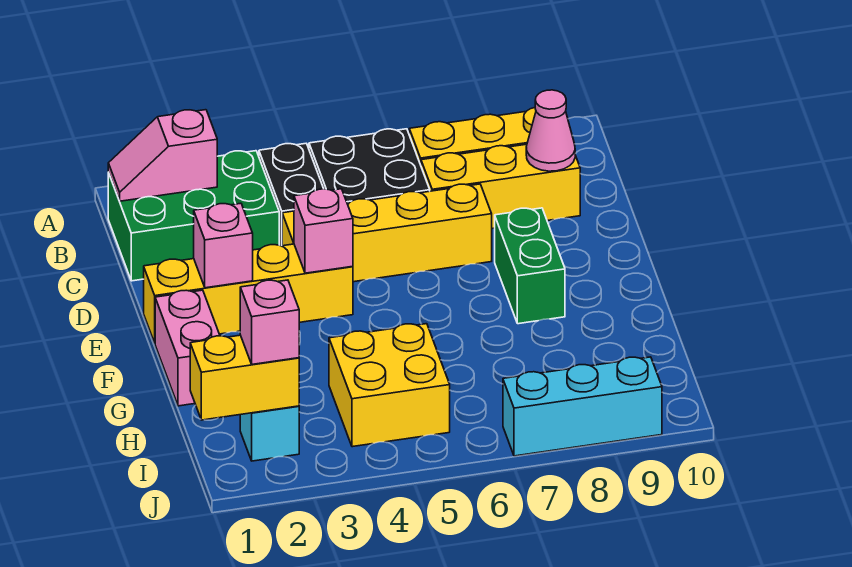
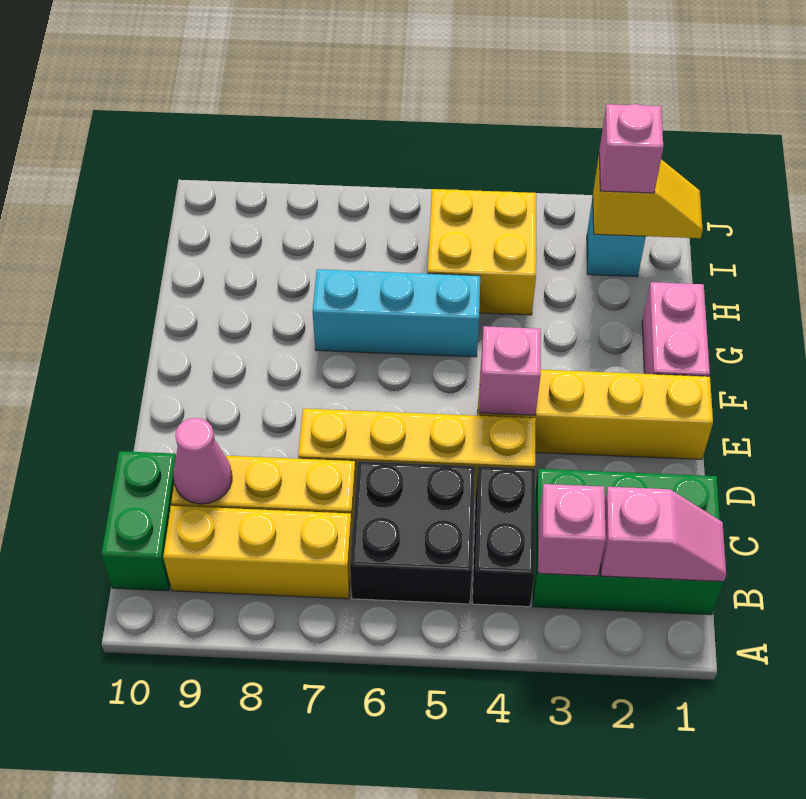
pink brick E2 level 2 -> pink brick B3 level 2
green brick E8:F8 level 1 -> green brick B10:C10 level 1
yellow brick I1:I2 level 2 -> yellow slope I1:I2 level 2 top 2
cyan brick J7:J9 level 1 -> cyan brick G5:G7 level 1

